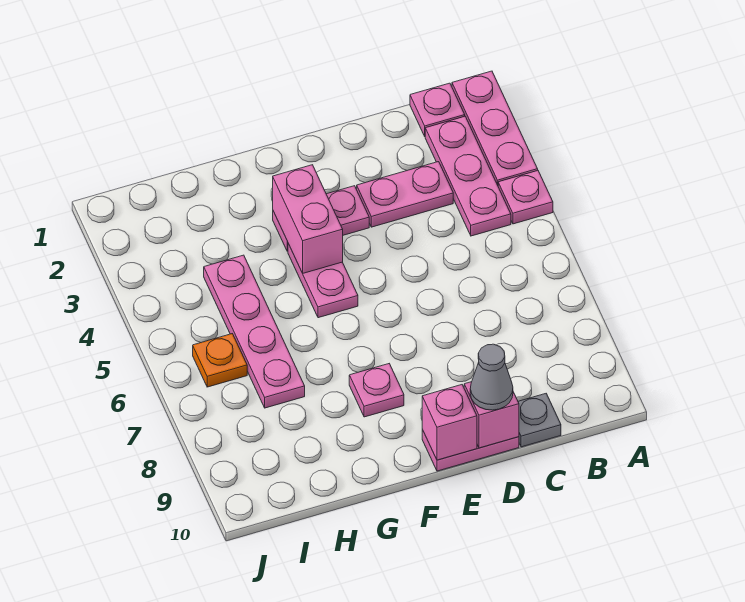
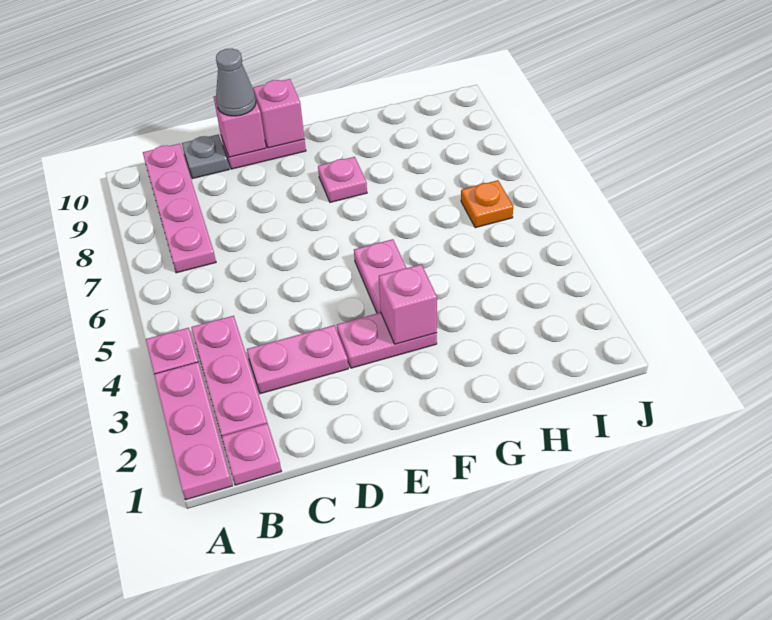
pink brick F3:F4 level 2 -> pink brick F3 level 2
pink plate H4:H7 level 1 -> pink plate B7:B10 level 1

